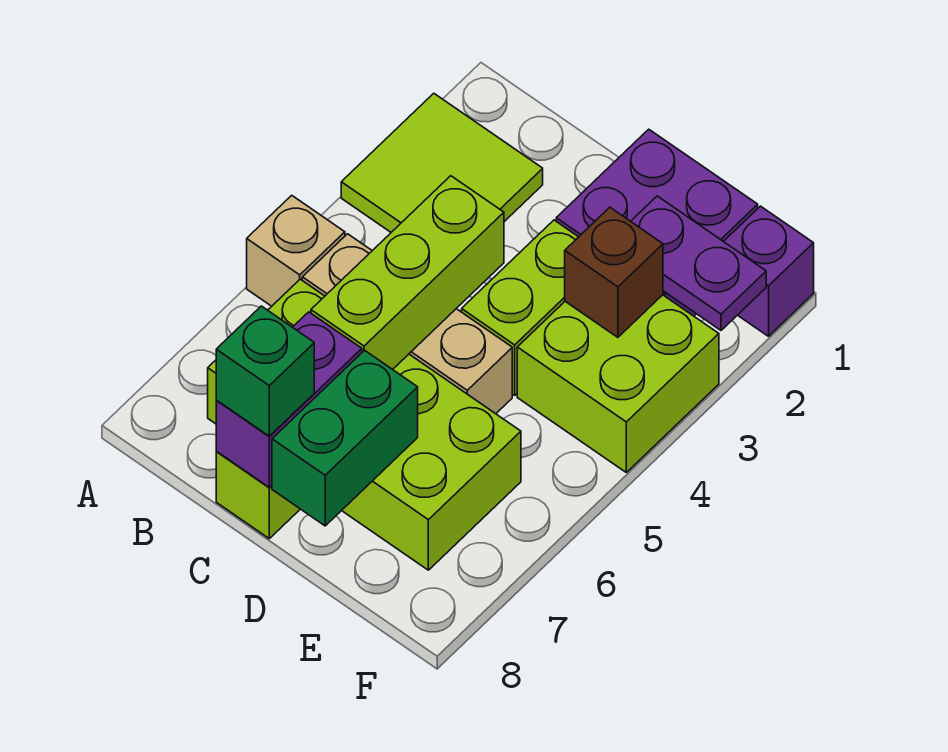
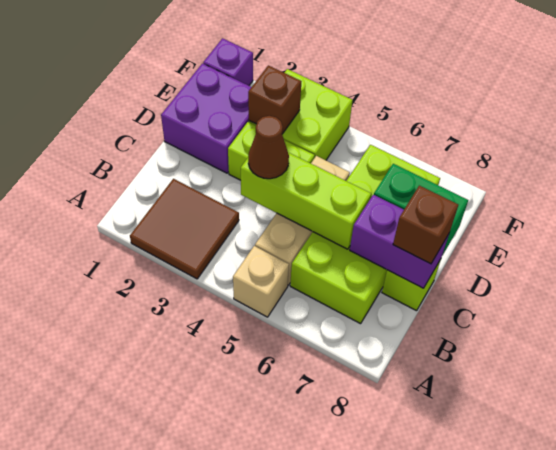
lime tile A2:B3 level 1 -> brown tile A2:B3 level 1
none -> brown cone C4 level 3
green brick C8 level 3 -> brown brick C8 level 3
purple plate E2:F2 level 2 -> none

